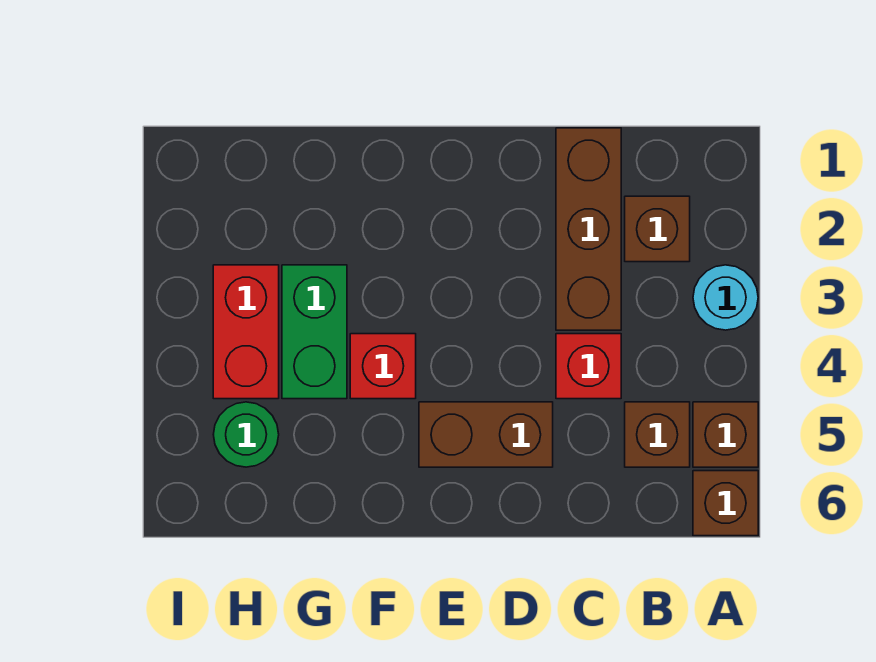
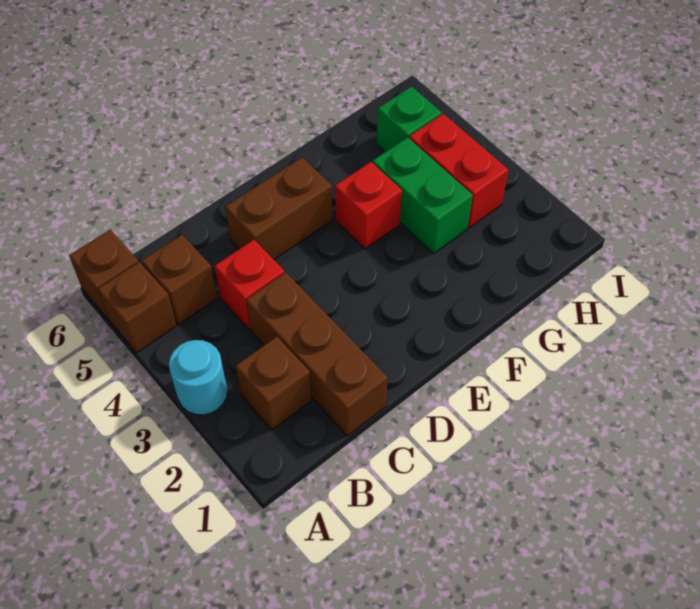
green round brick H5 level 1 -> green brick H5 level 1

